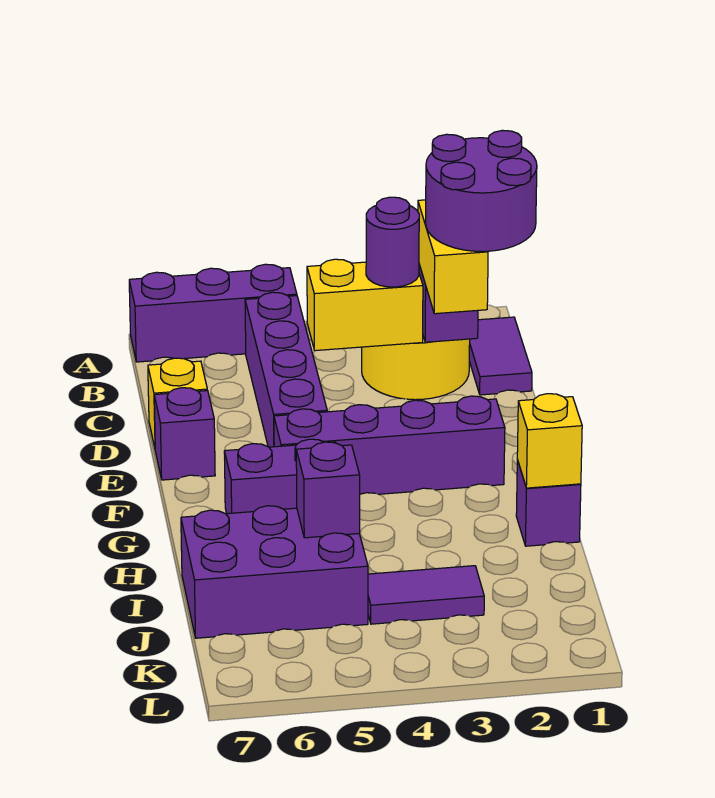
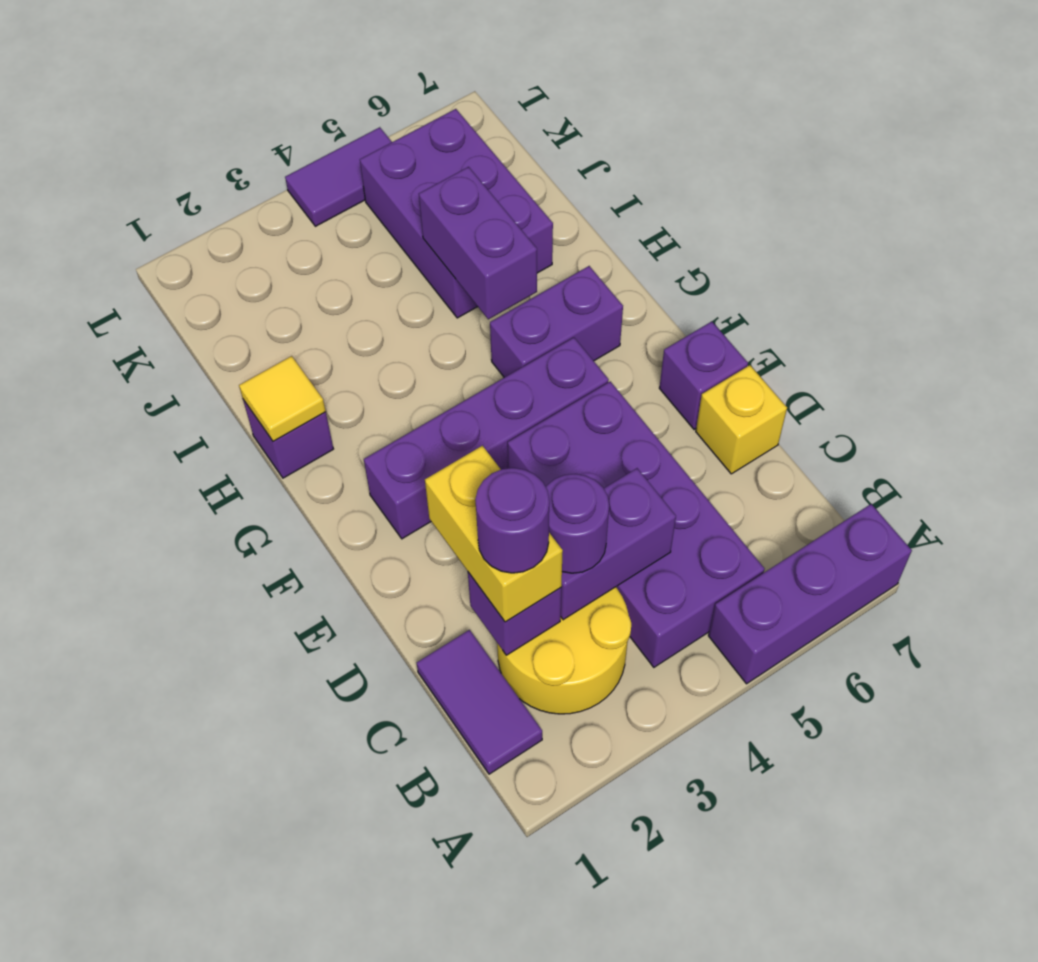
purple brick B5:E5 level 1 -> purple brick B4:E5 level 1
purple round brick C1:D2 level 4 -> purple round brick C2 level 4
yellow brick C3:C4 level 2 -> purple brick C3:C4 level 2
yellow brick H1 level 2 -> yellow tile H1 level 2
purple brick I5:J7 level 1 -> purple brick I5:K6 level 1
purple brick I5 level 2 -> purple brick H5:I5 level 2
purple tile J3:J4 level 1 -> purple tile L4:L5 level 1

